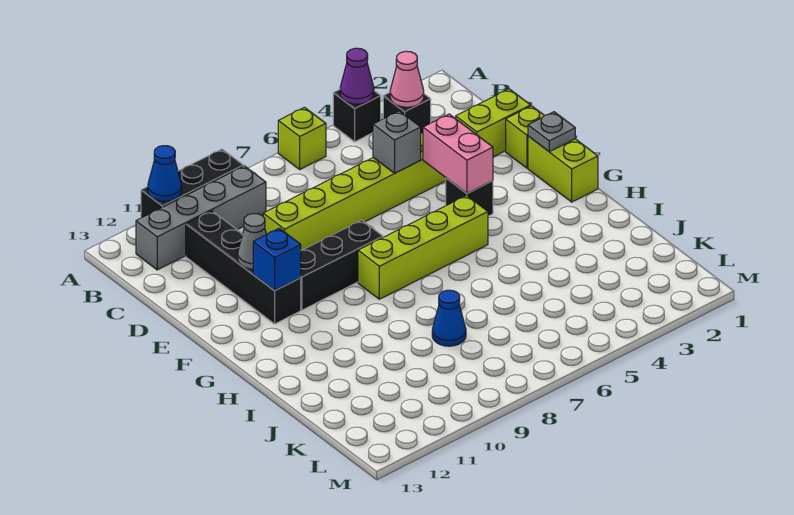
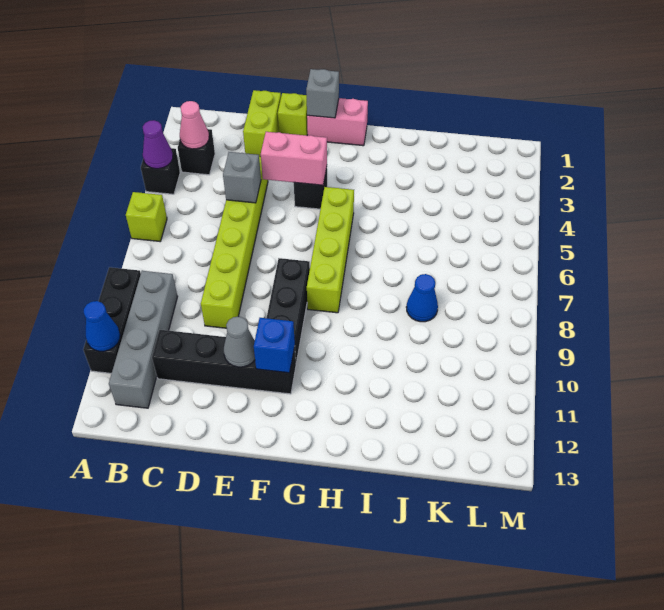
lime brick F1:G1 level 1 -> pink brick F1:G1 level 1
grey plate F1 level 2 -> grey brick F1 level 2

